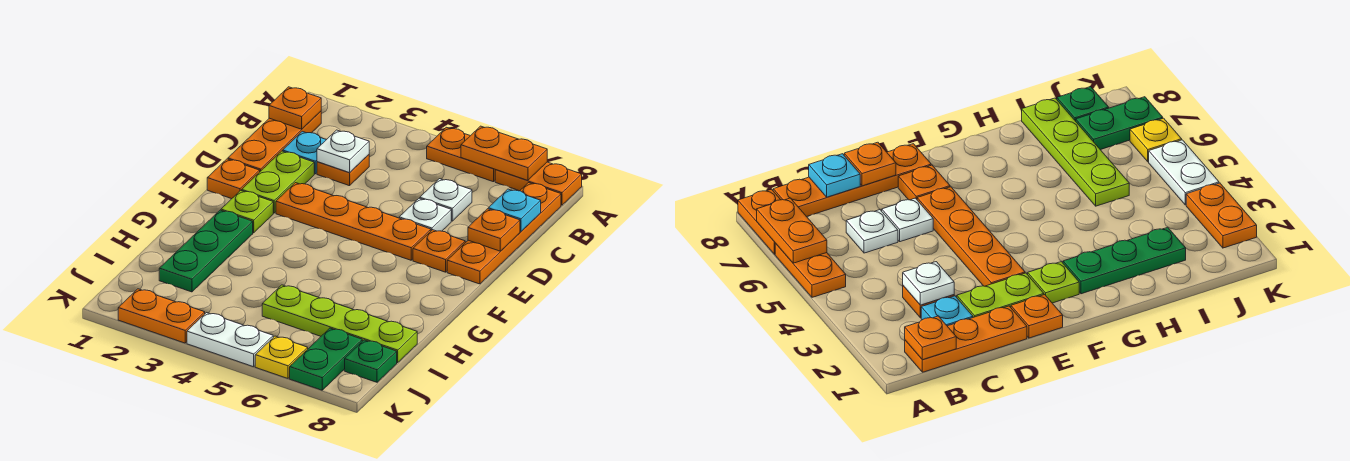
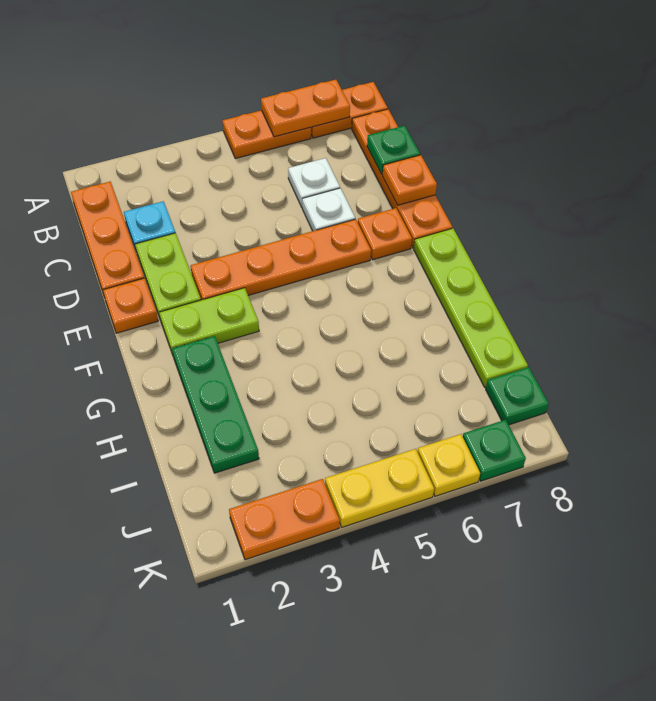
orange plate B1 level 2 -> none
orange plate C3 level 1 -> none
white plate C3 level 2 -> none
cyan plate C8 level 2 -> green plate C8 level 2
lime plate F2 level 1 -> lime plate F2:F3 level 1
lime plate I5:I8 level 1 -> lime plate F8:I8 level 1
green plate J7:K7 level 1 -> green plate K7 level 1
white plate K4:K5 level 1 -> yellow plate K4:K5 level 1

